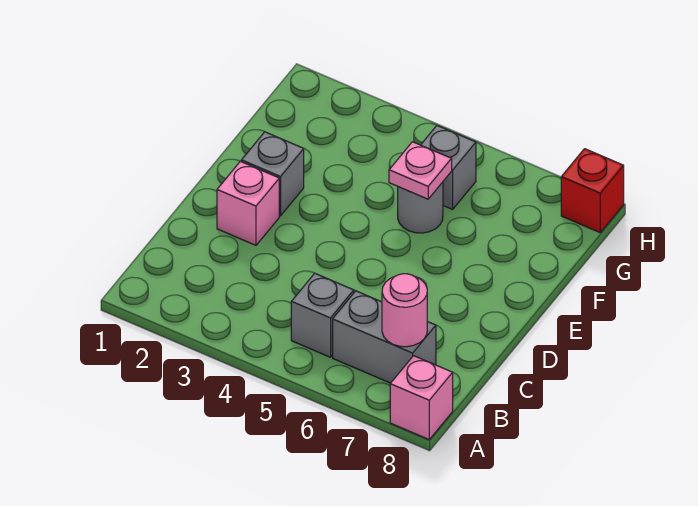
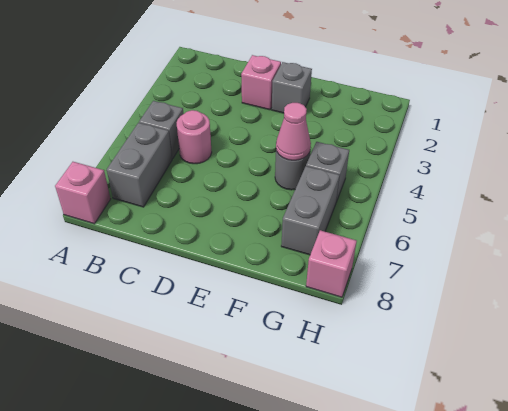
pink round brick B7 level 2 -> pink round brick C5 level 1
pink plate F5 level 2 -> pink cone F5 level 2
none -> grey brick G6:G7 level 1
red brick H8 level 1 -> pink brick H8 level 1

